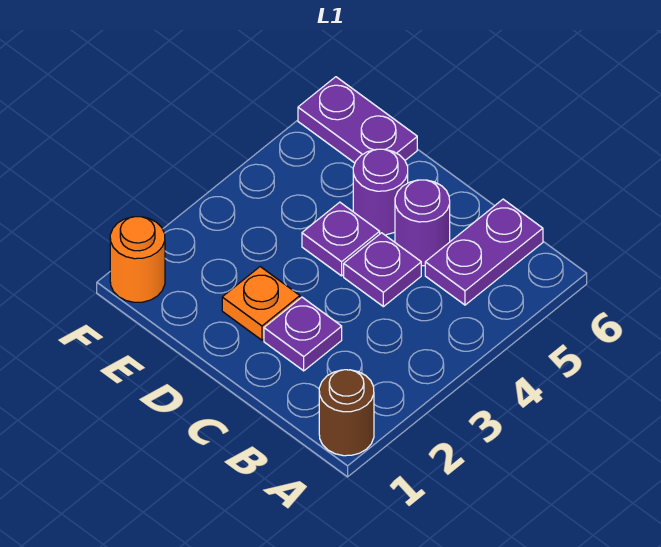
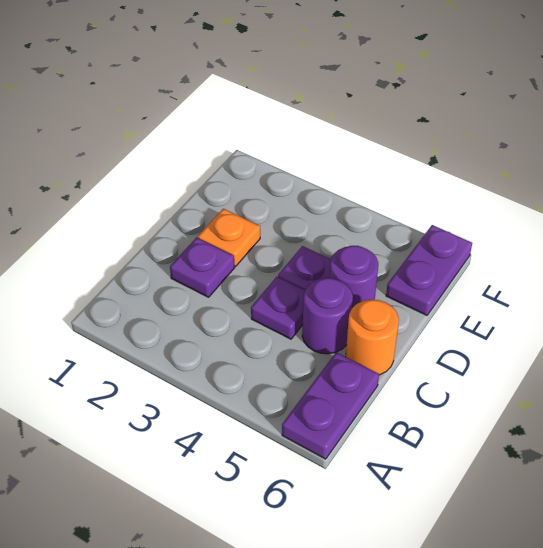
brown round brick A1 level 1 -> none
purple plate B5:B6 level 1 -> purple plate A6:B6 level 1
orange round brick F1 level 1 -> orange round brick C6 level 1

